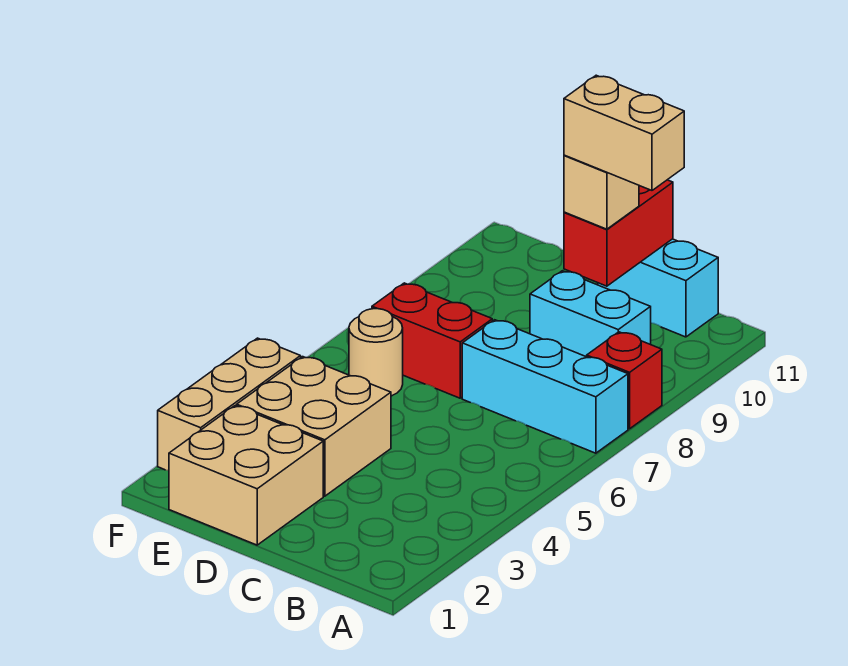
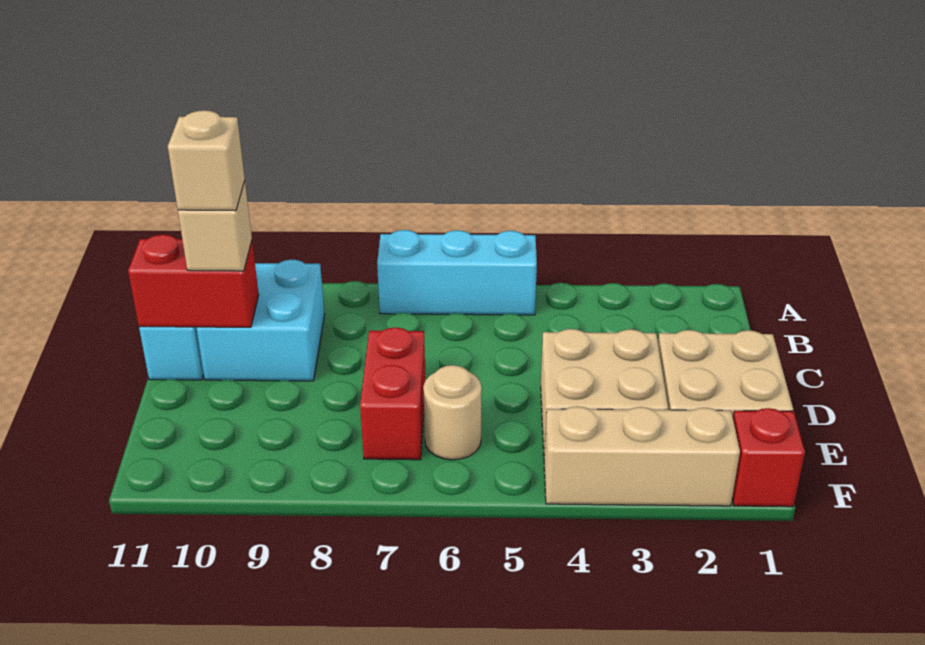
cyan brick A7:C7 level 1 -> cyan brick A5:A7 level 1
red brick A8 level 1 -> red brick F1 level 1
cyan brick B9:C9 level 1 -> cyan brick B9:C10 level 1
tan brick B10:C10 level 4 -> tan brick C10 level 4

